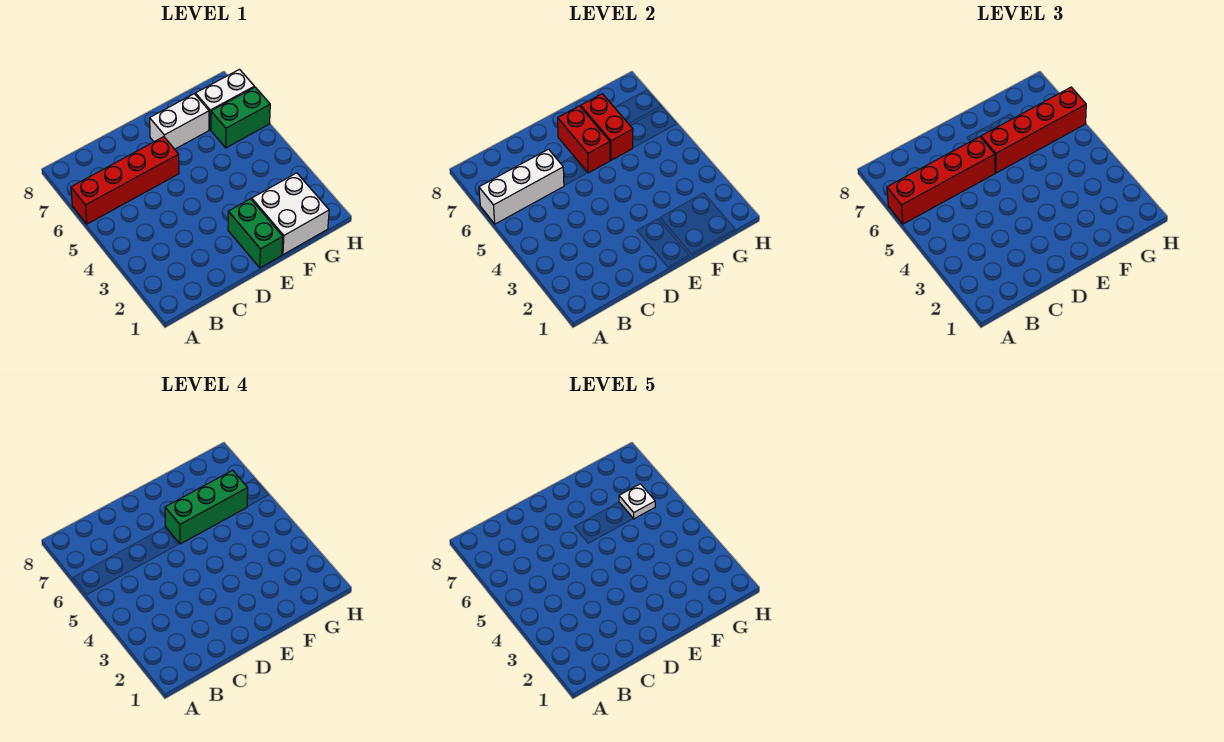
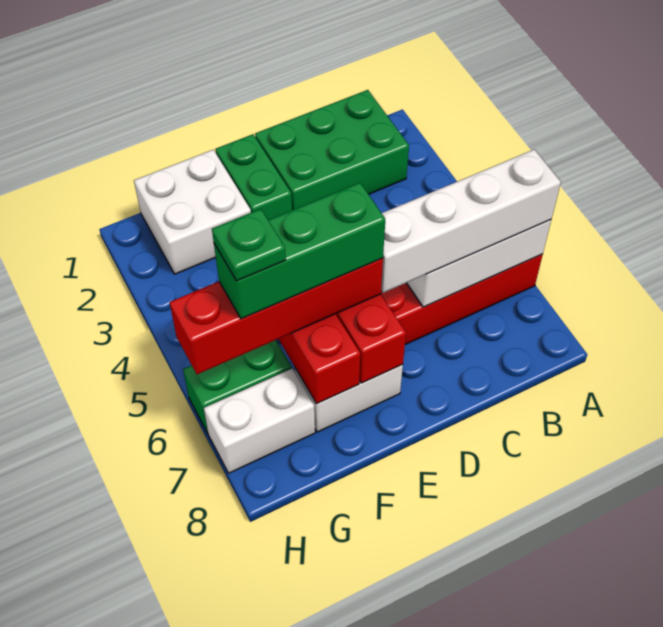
red brick A6:D6 level 3 -> white brick A6:D6 level 3
none -> green brick B1:D2 level 1
white plate G6 level 5 -> green plate G6 level 5

